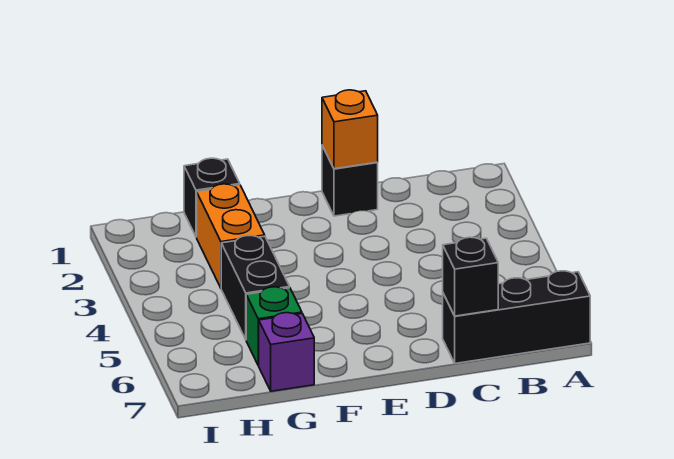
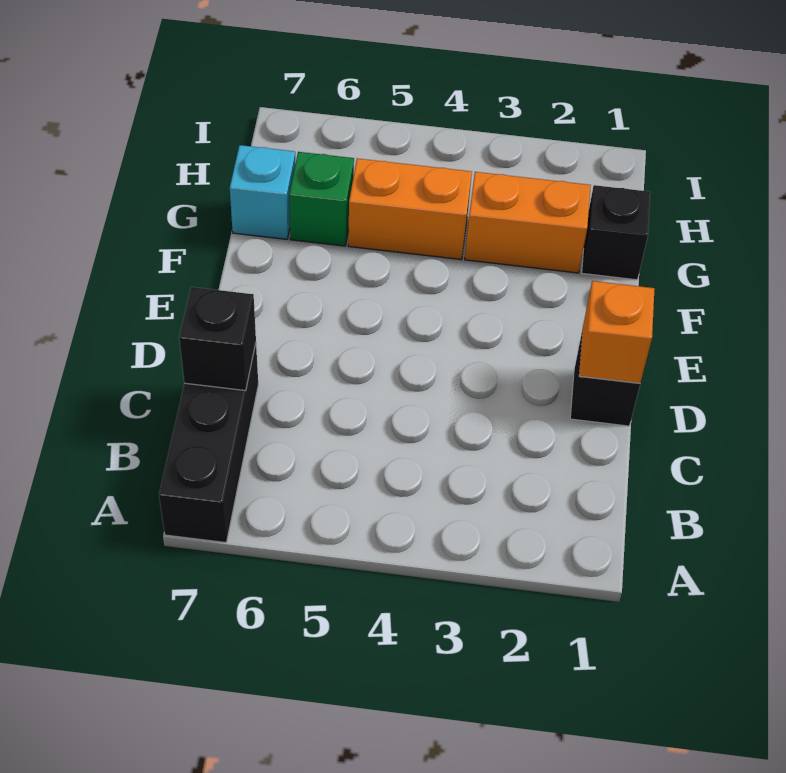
black brick G4:G5 level 1 -> orange brick G4:G5 level 1
purple brick G7 level 1 -> cyan brick G7 level 1

